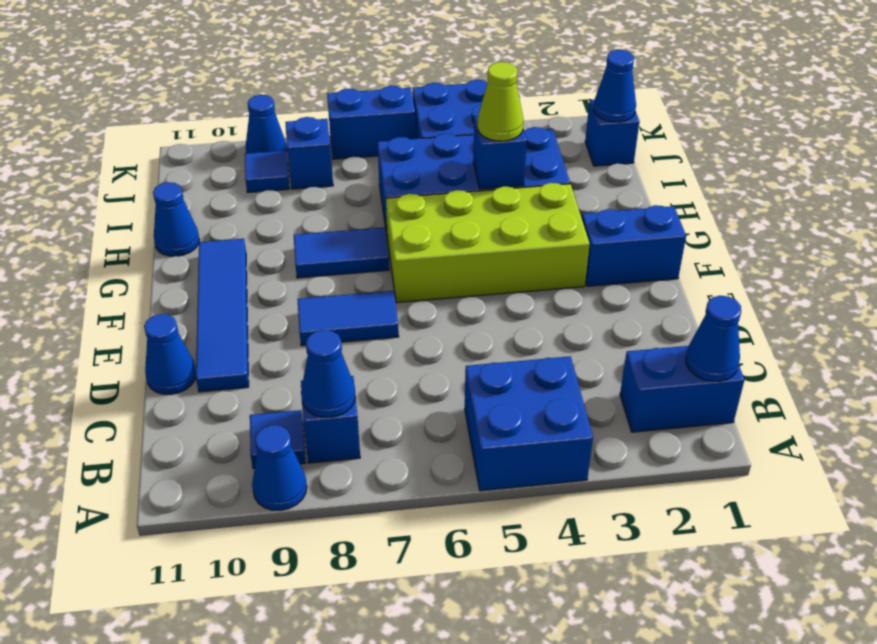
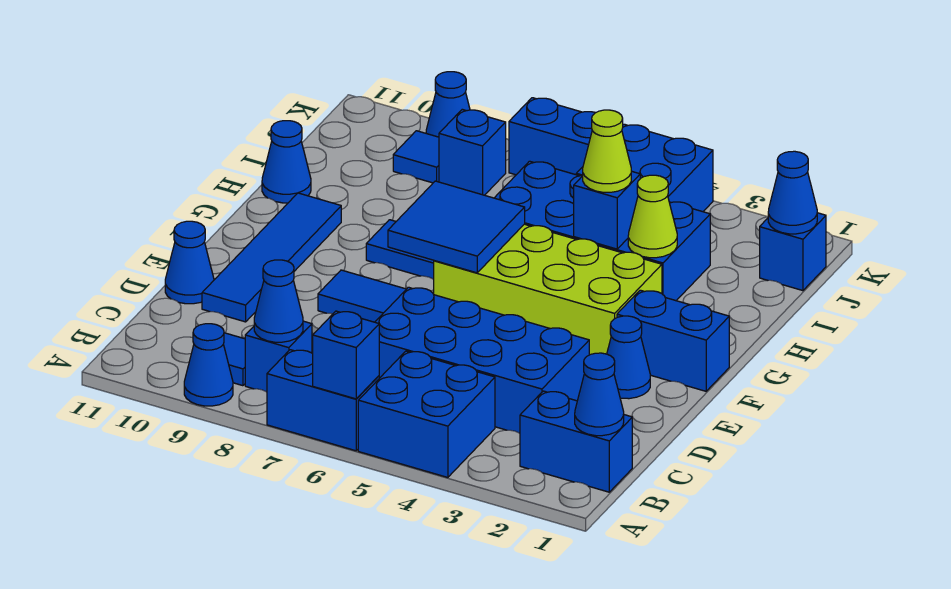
none -> blue brick A6:A7 level 1
none -> blue brick A6 level 2
none -> blue brick C3:D6 level 1
none -> blue cone E2 level 1
none -> blue tile F6:G7 level 2
none -> lime cone H3 level 2

